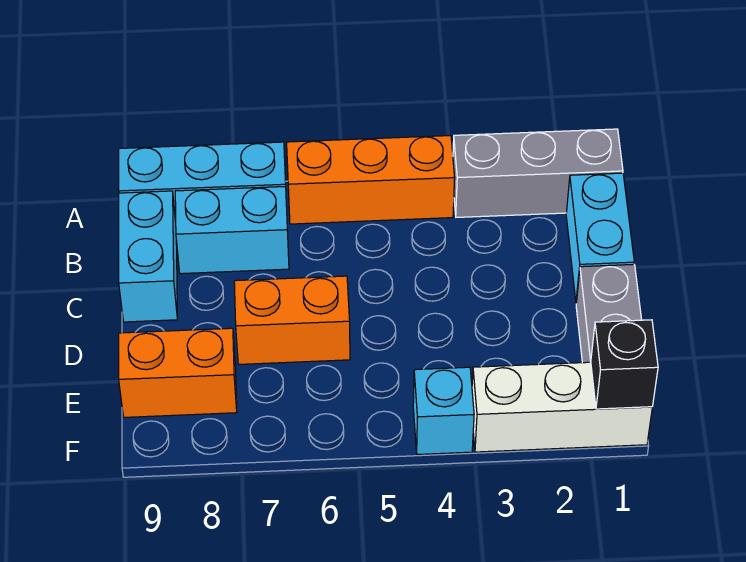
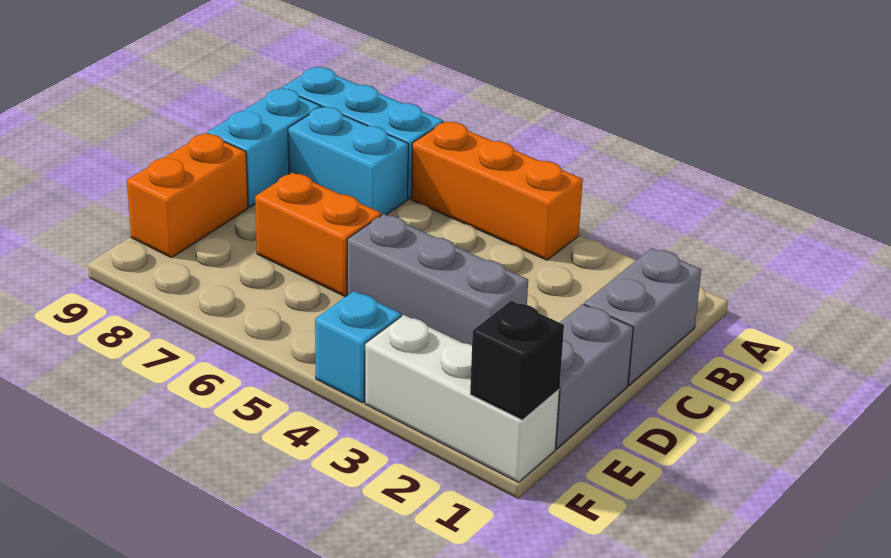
grey brick A1:A3 level 1 -> grey brick D3:D5 level 1
cyan brick B1:C1 level 1 -> grey brick B1:C1 level 1
orange brick E8:E9 level 1 -> orange brick D9:E9 level 1

